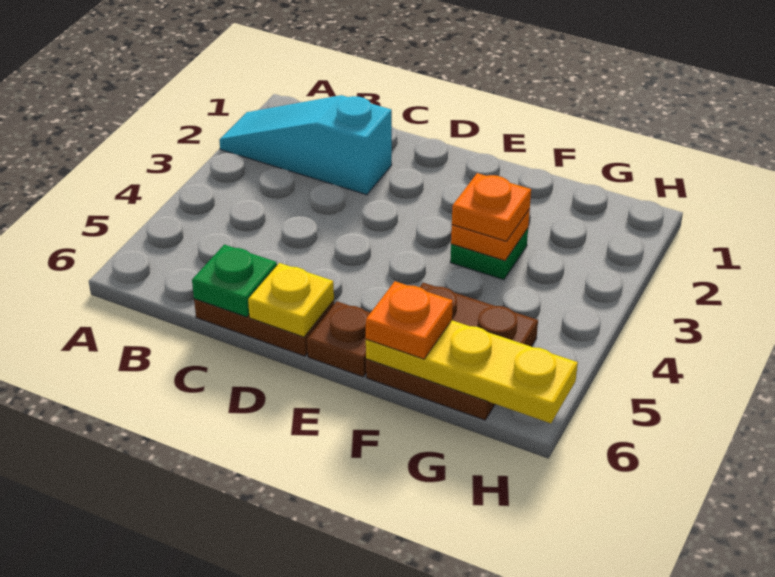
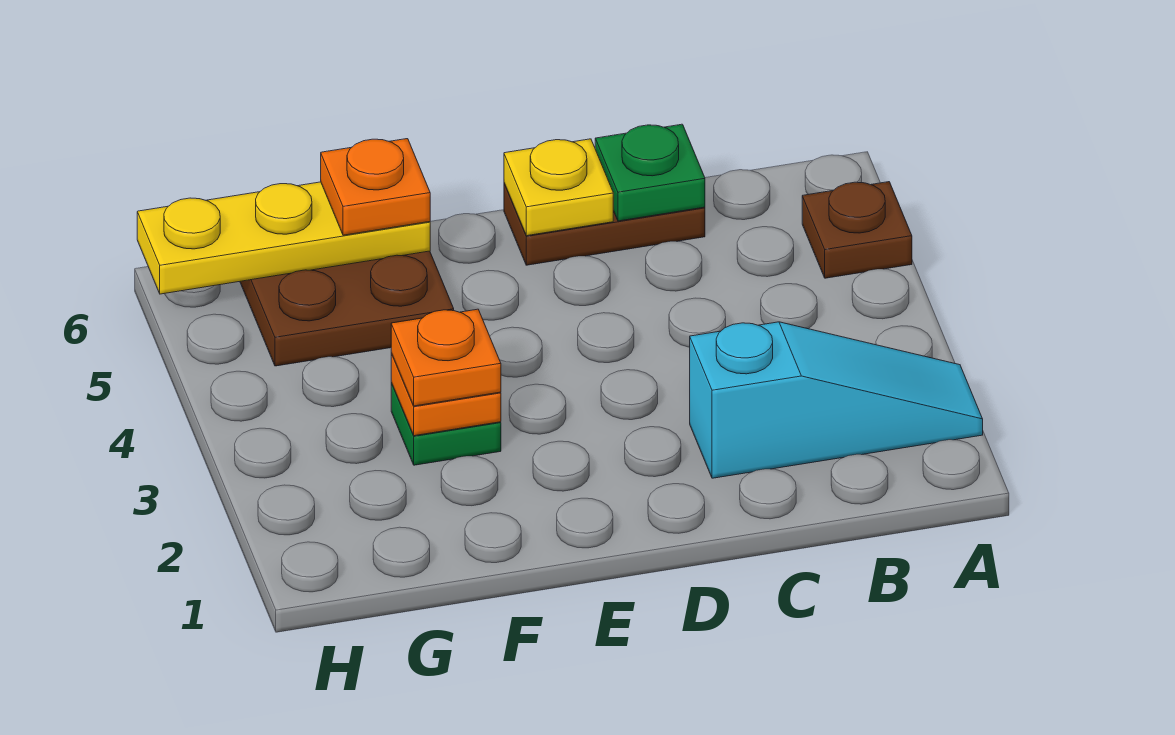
brown plate E6 level 1 -> brown plate A5 level 1

